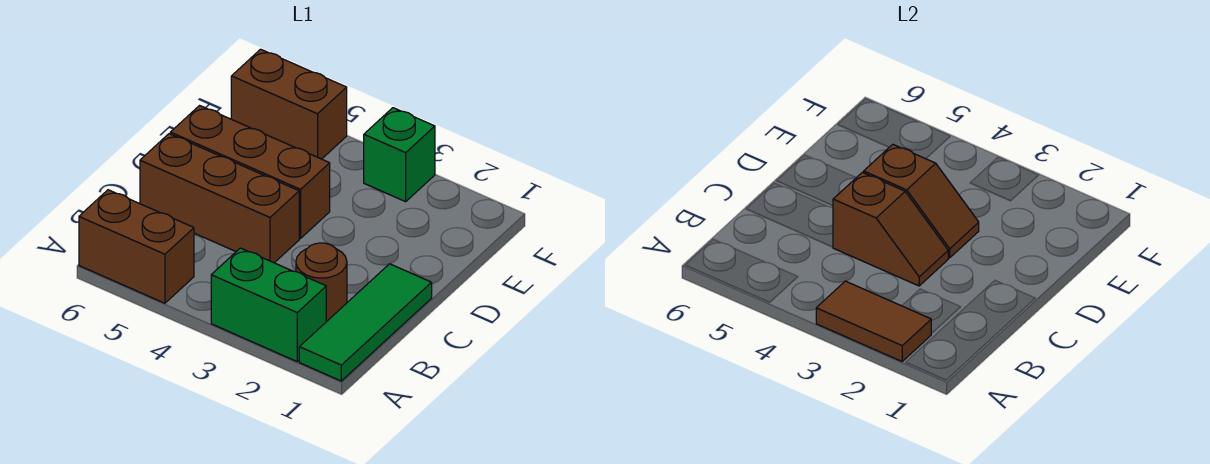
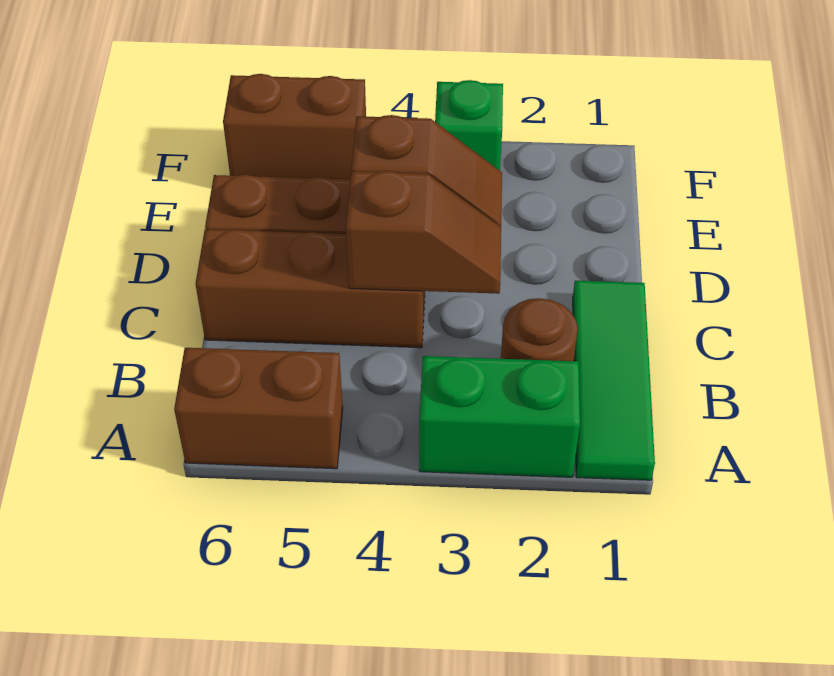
brown tile A2:A3 level 2 -> none

